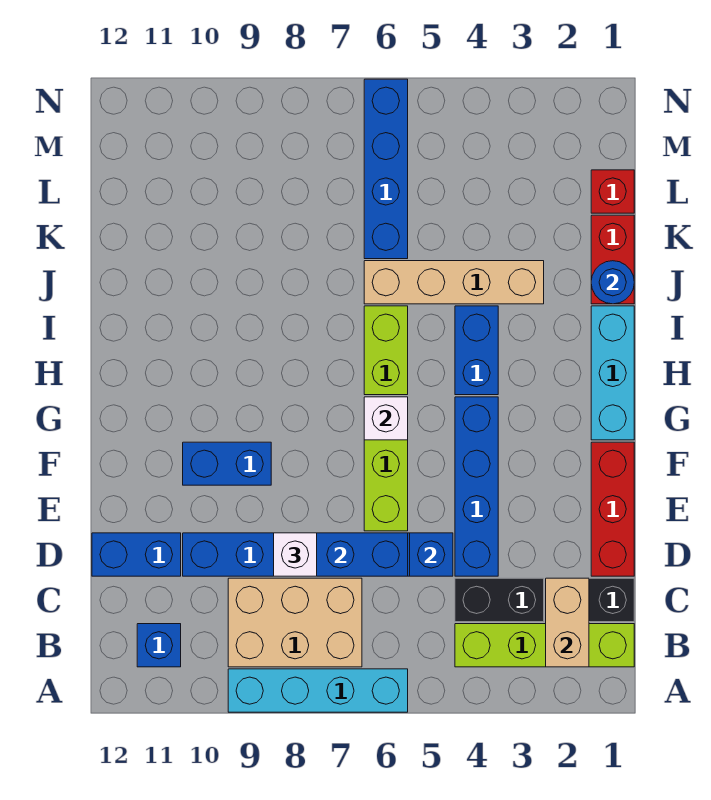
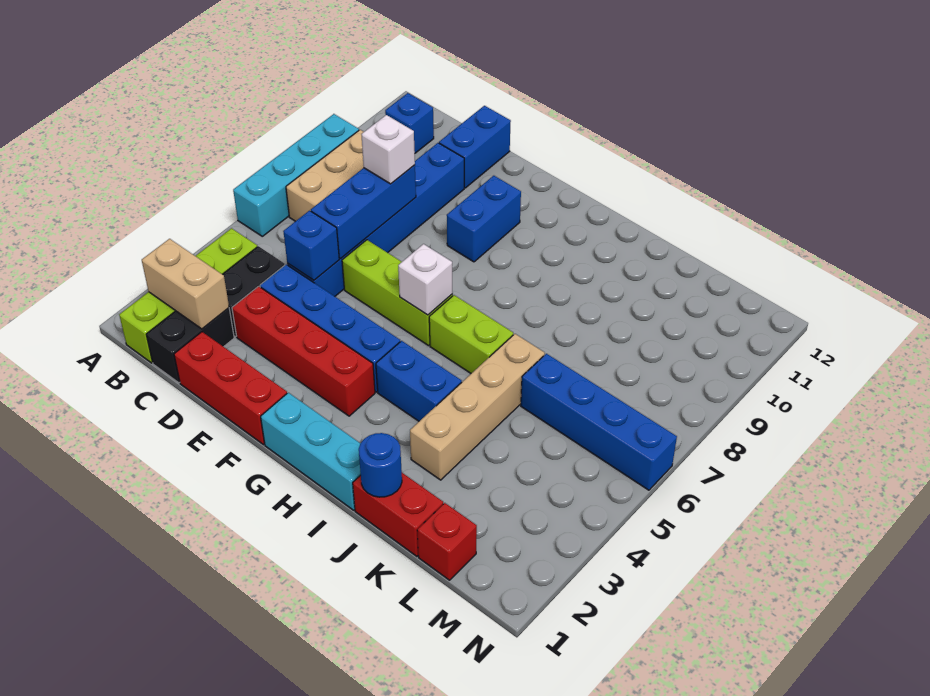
none -> red brick D3:G3 level 1

